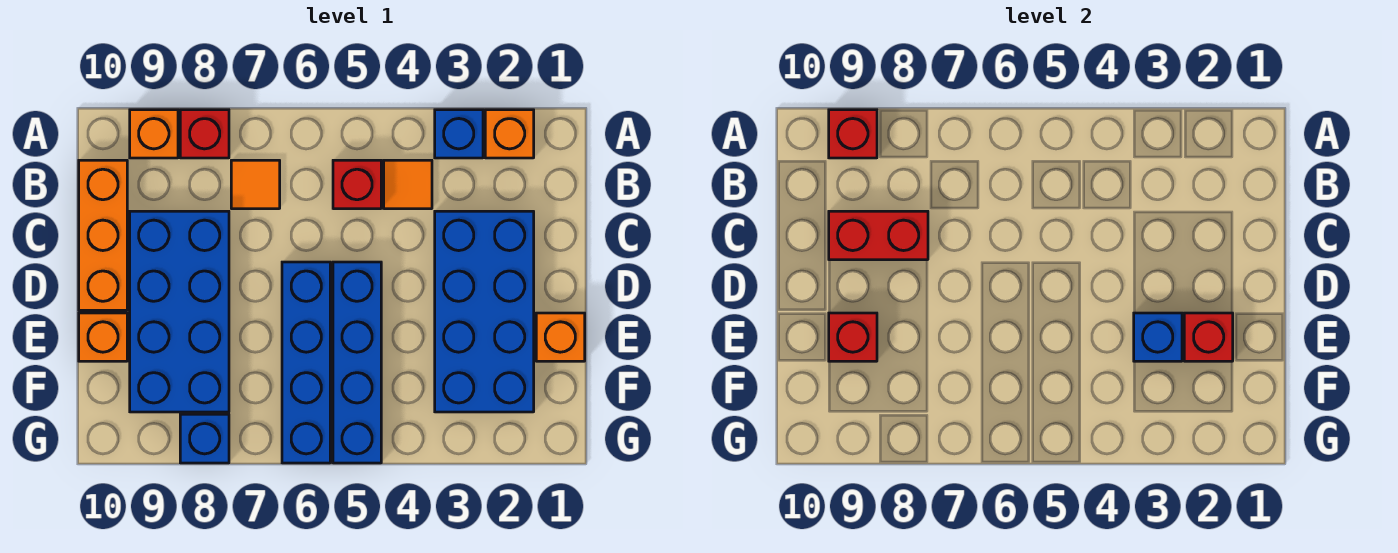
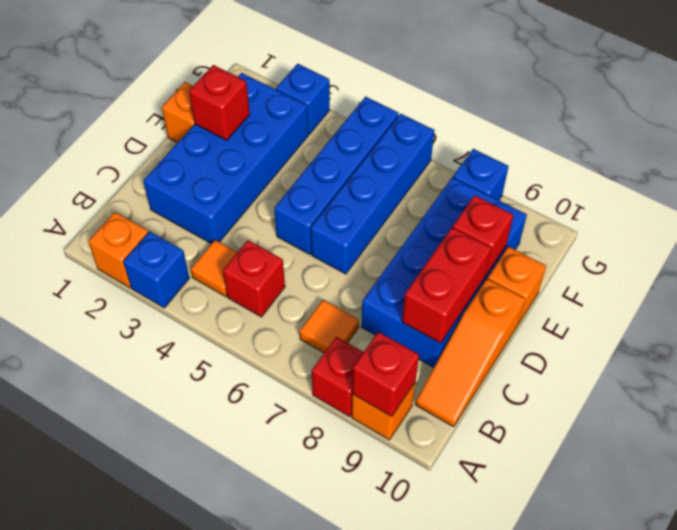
orange brick B10:D10 level 1 -> orange slope B10:D10 level 1 top D
red brick C8:C9 level 2 -> red brick C9:D9 level 2
blue brick E3 level 2 -> blue brick G3 level 1

